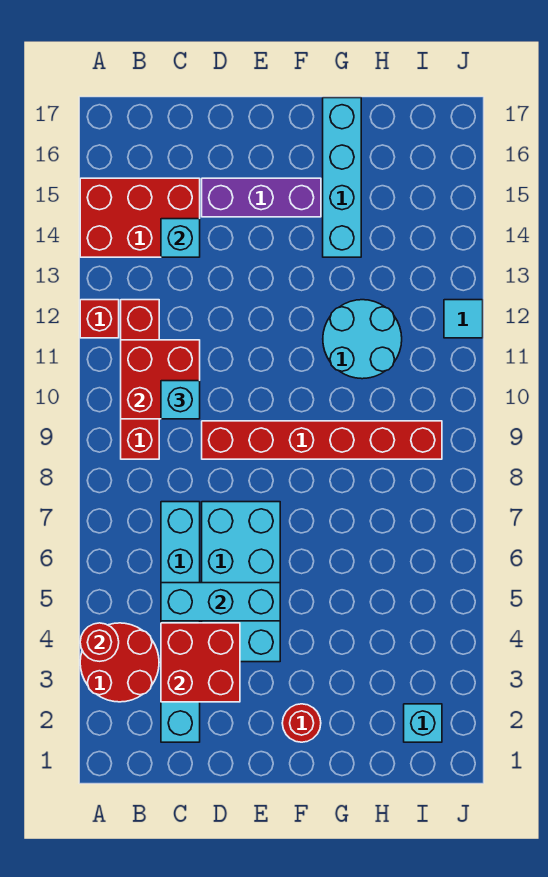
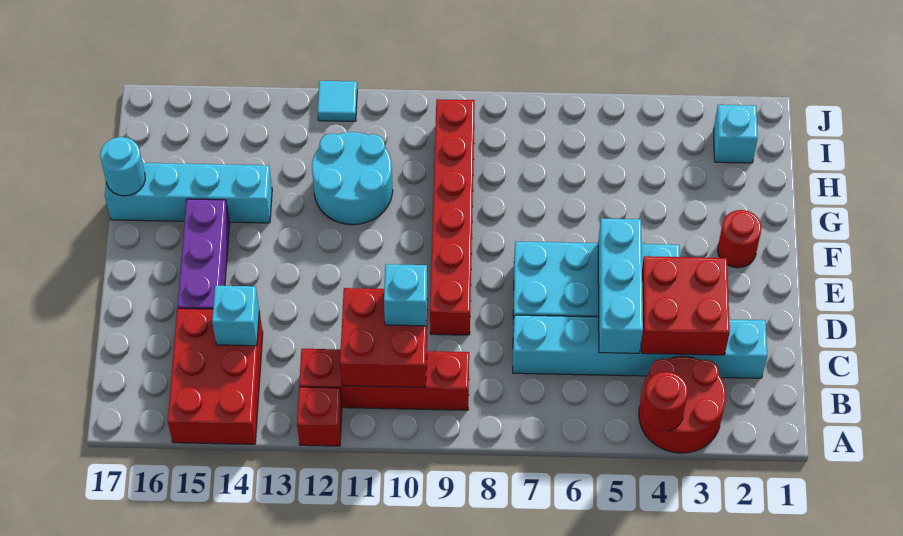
none -> cyan round brick G17 level 2

